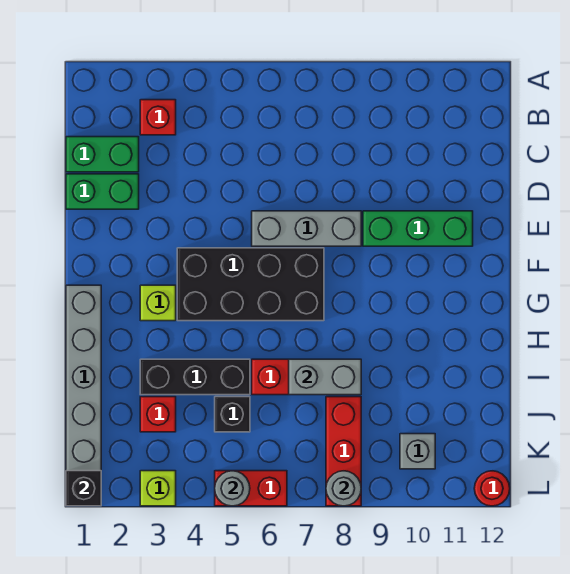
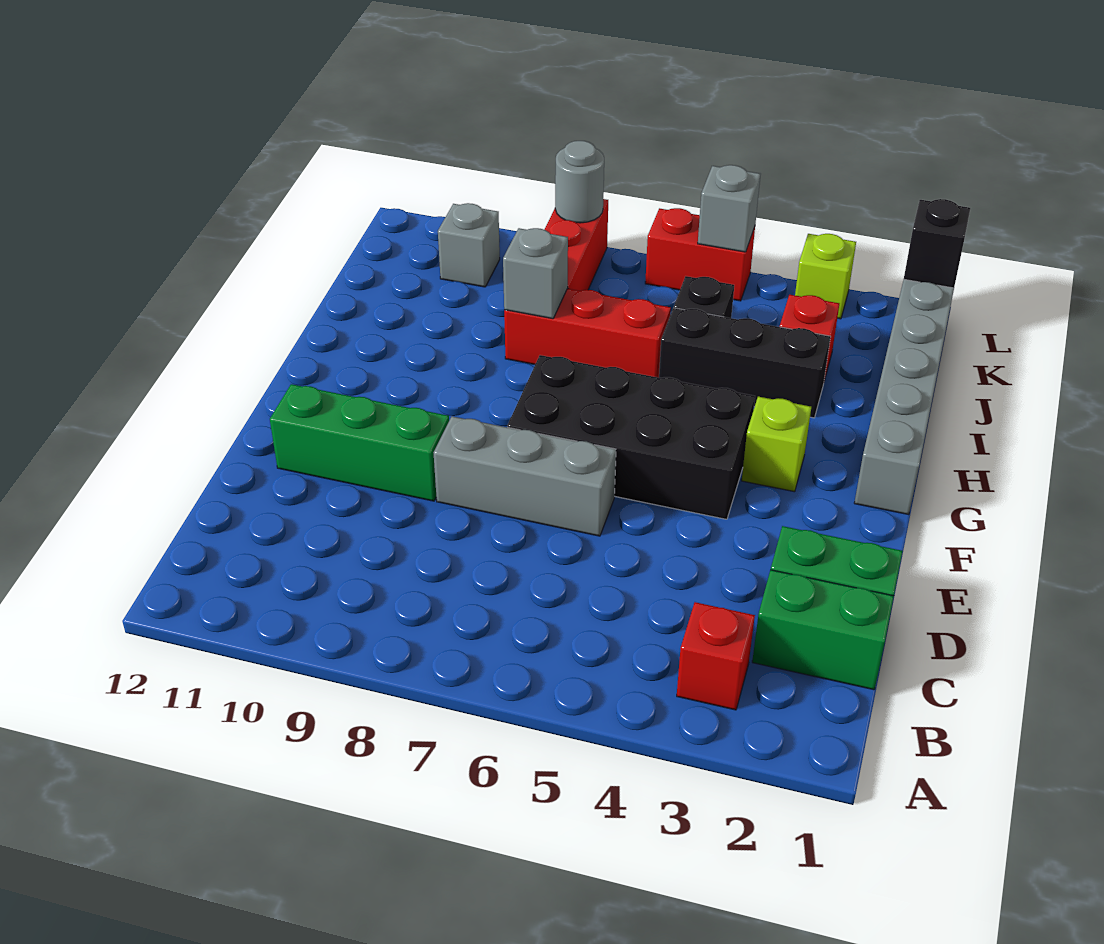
grey brick I7:I8 level 2 -> grey brick I8 level 2
grey round brick L5 level 2 -> grey brick L5 level 2
red round brick L12 level 1 -> none

